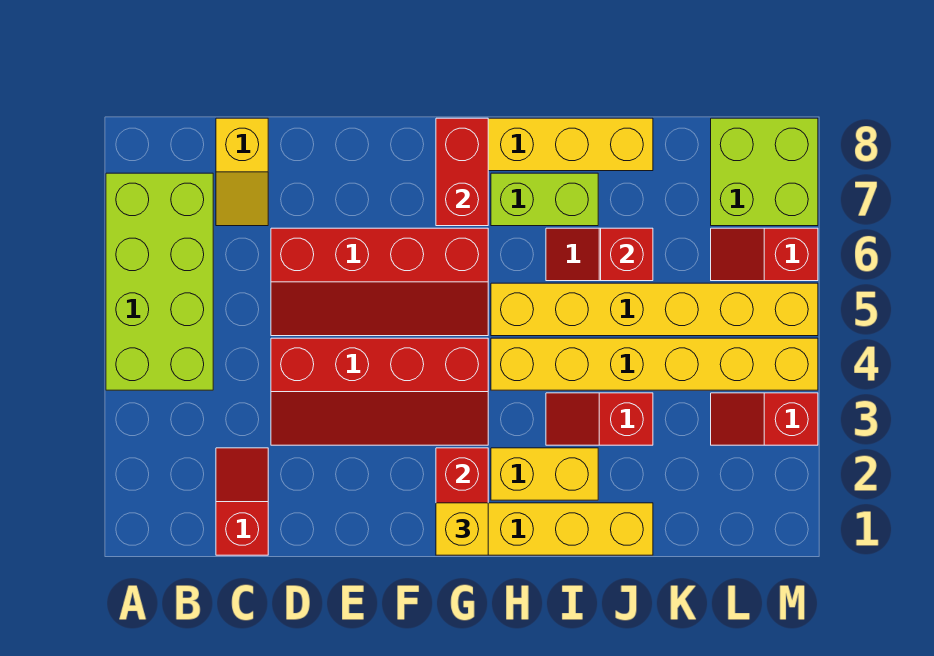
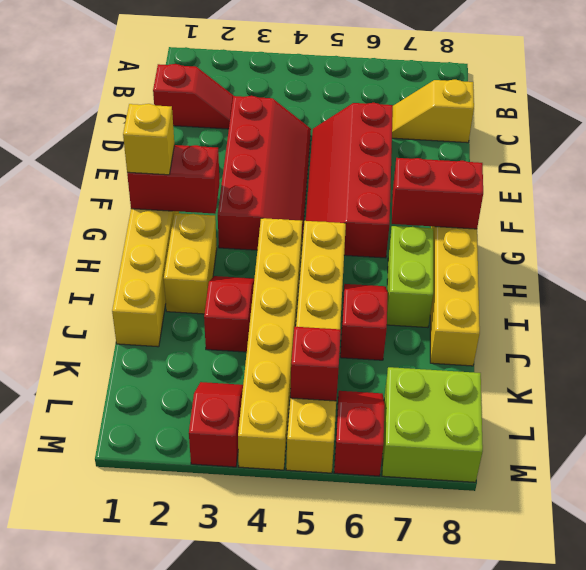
lime brick A4:B7 level 1 -> none
red slope D3:G4 level 1 top 4 -> red slope D3:G4 level 1 top 3
red brick J6 level 2 -> red brick L5 level 2

